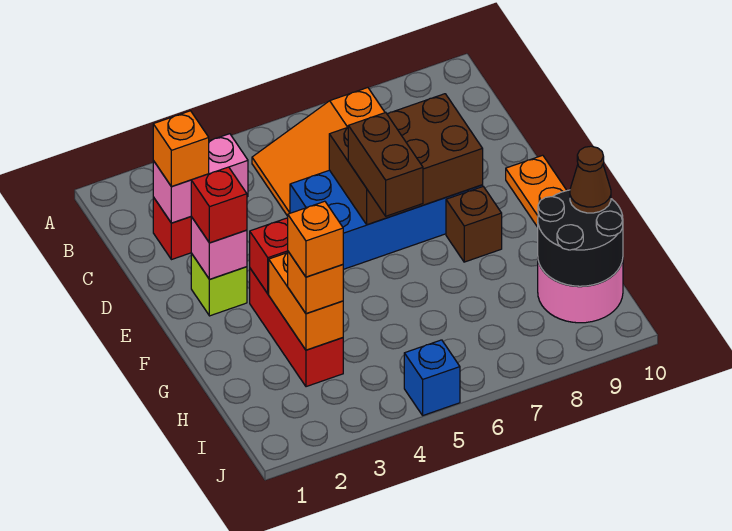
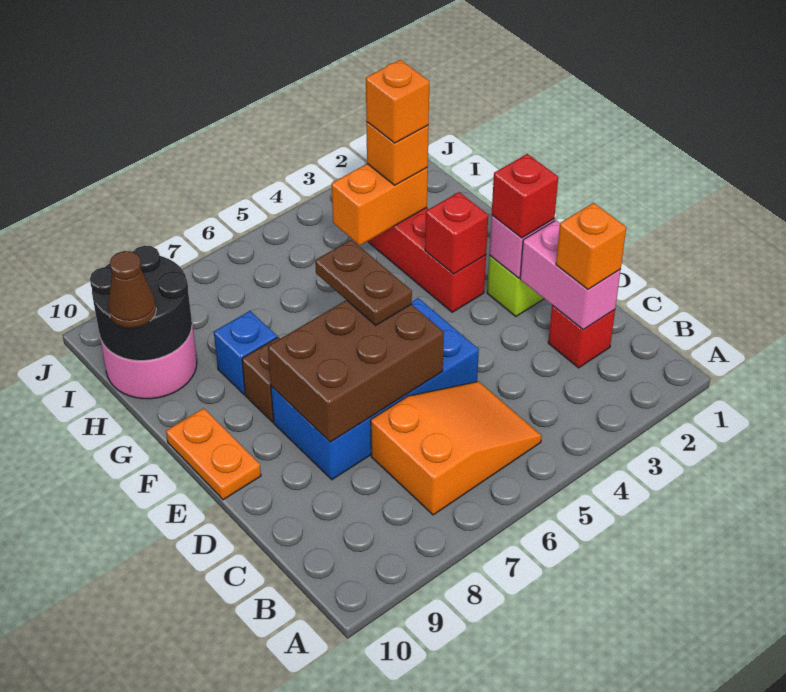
pink brick C2:C3 level 2 -> pink brick C2:D2 level 2
brown brick E6:F6 level 3 -> brown plate E6:F6 level 3
orange brick G3:H3 level 2 -> orange brick H3:H4 level 2
blue brick J5 level 1 -> blue brick G8 level 1

